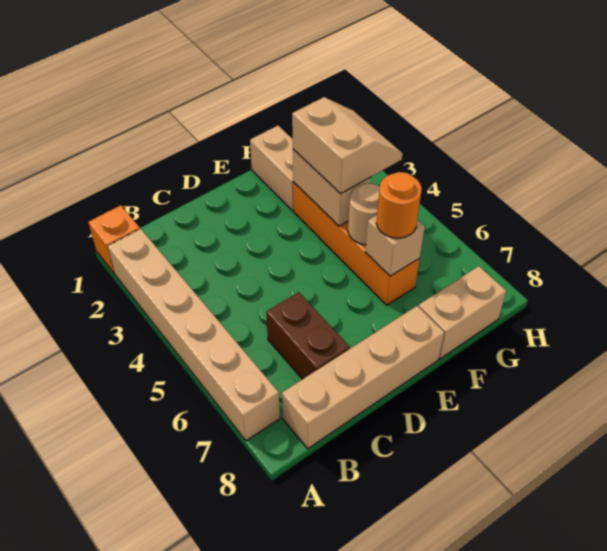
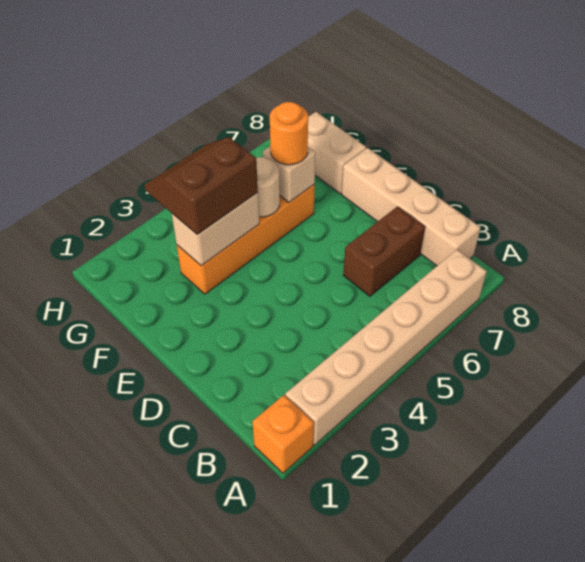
tan brick F1:F2 level 1 -> none
tan slope F3:G4 level 3 top F -> brown slope F3:G4 level 3 top F

